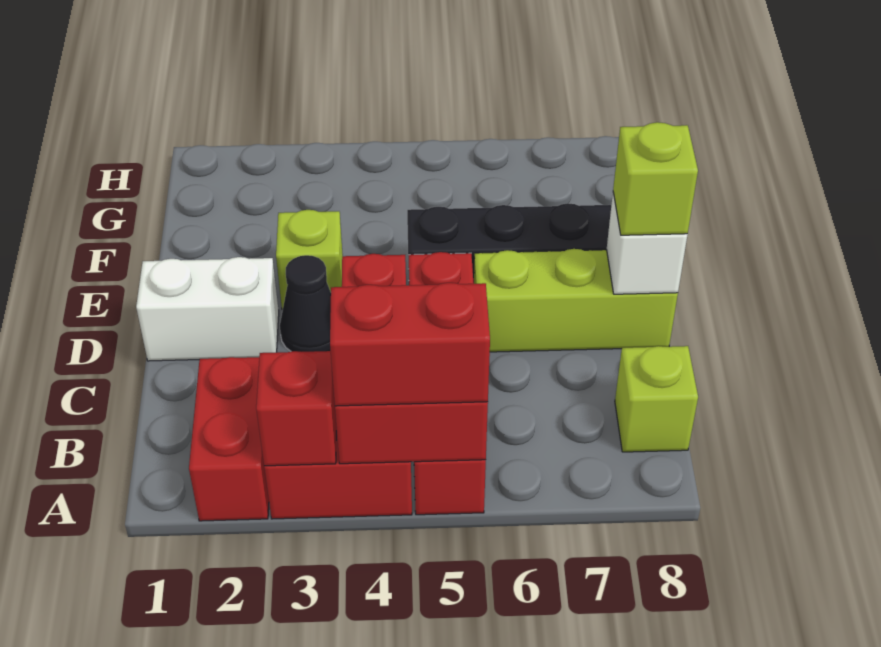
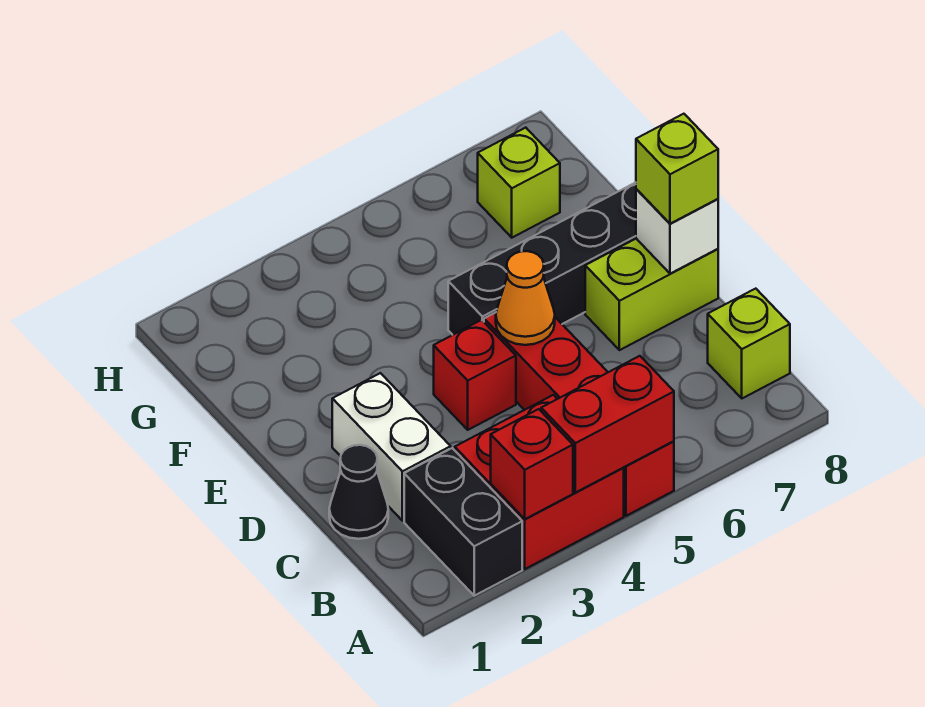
red brick A2:B2 level 1 -> black brick A2:B2 level 1
red brick A4:A5 level 3 -> none
white brick D1:D2 level 1 -> white brick C2:D2 level 1
black cone D3 level 1 -> black cone C1 level 1
none -> orange cone D5 level 2
lime brick D6:D8 level 1 -> lime brick D7:D8 level 1
lime brick E3 level 1 -> lime brick G7 level 1

